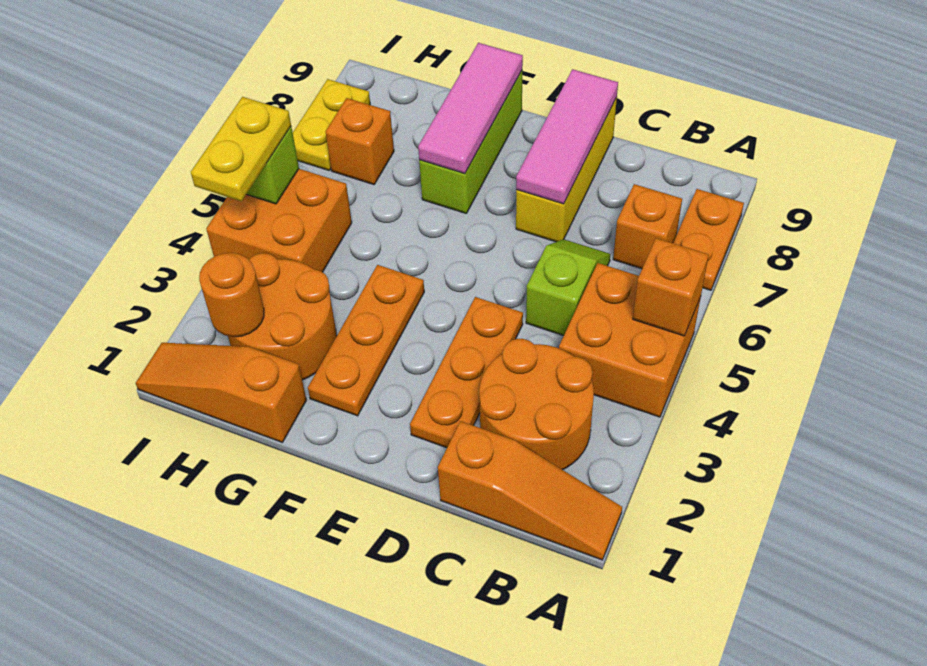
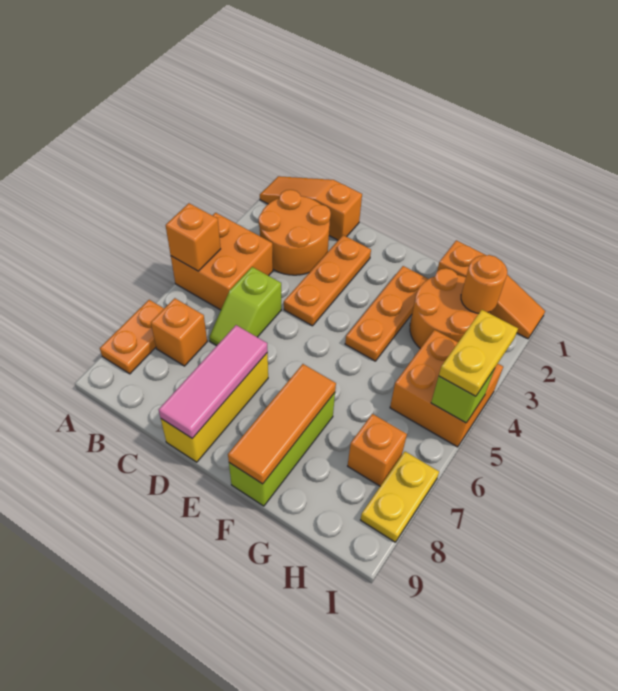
pink tile F7:F9 level 2 -> orange tile F7:F9 level 2

